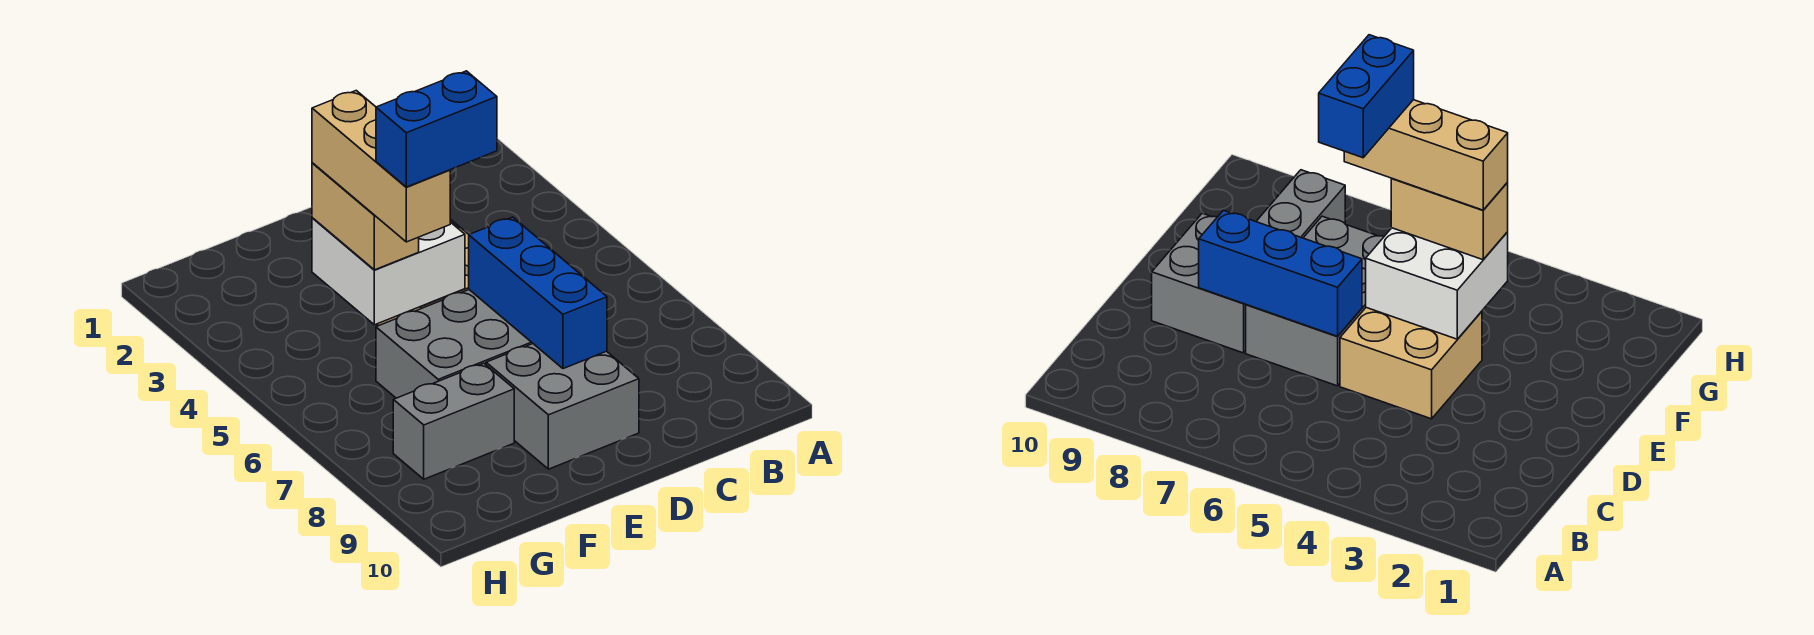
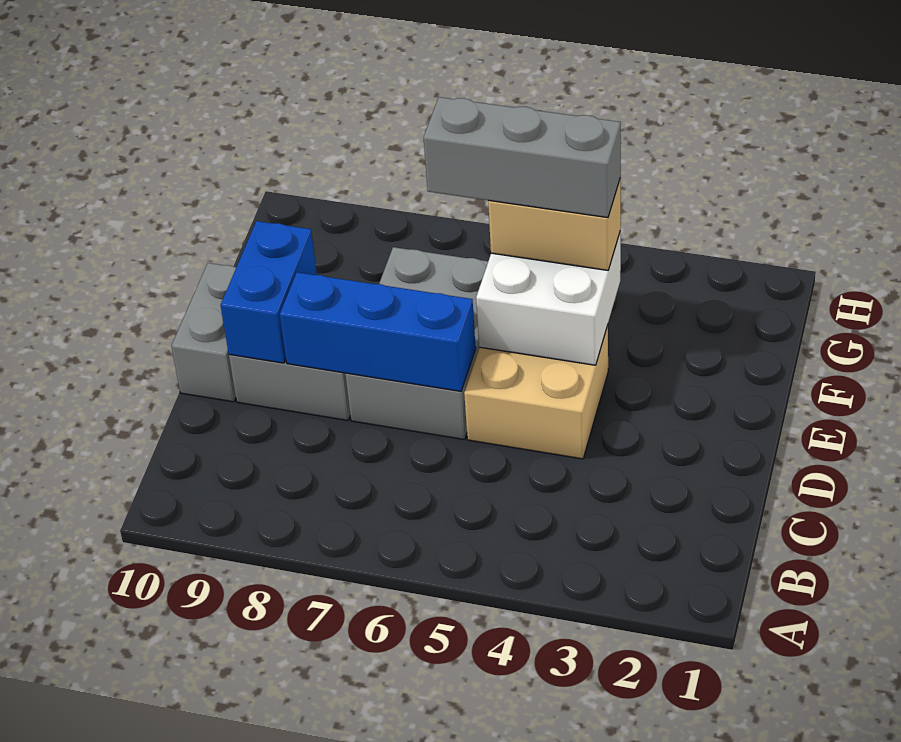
blue brick E6:F6 level 5 -> blue brick D9:E9 level 2
tan brick F4:F6 level 4 -> grey brick F4:F6 level 4
grey brick F8:G8 level 1 -> grey brick D10:E10 level 1

